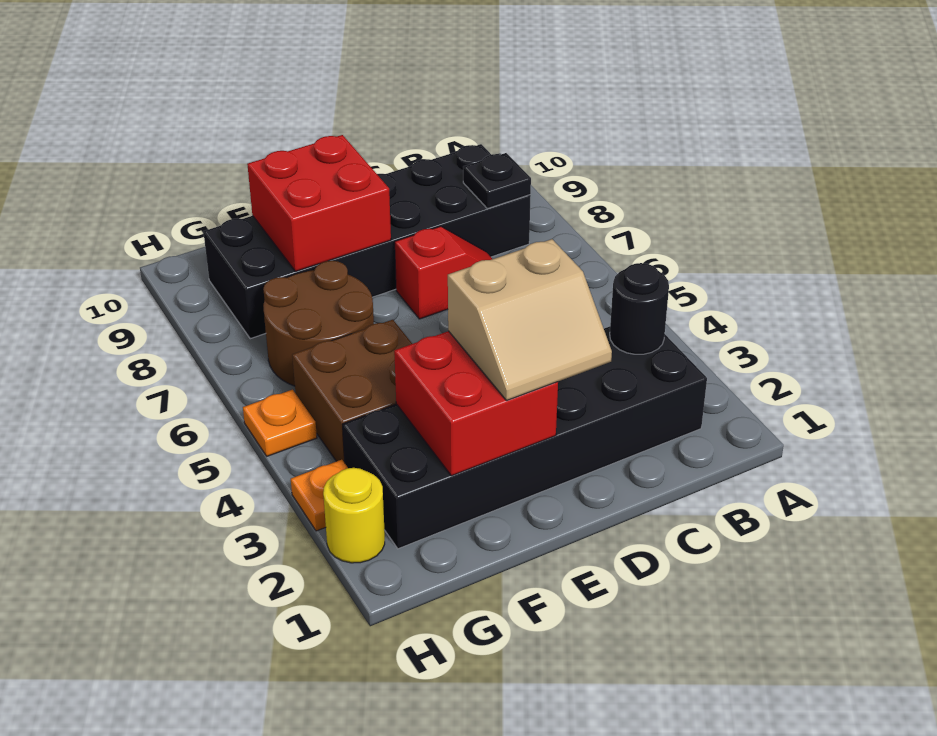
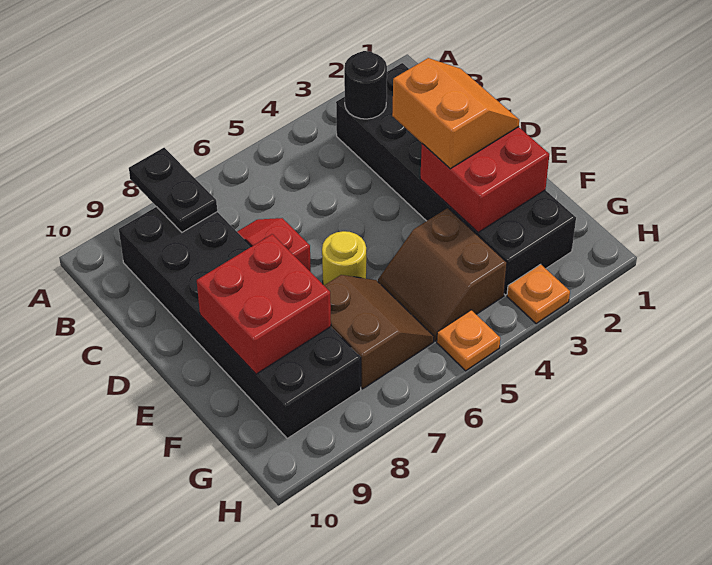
black plate B8 level 2 -> black plate A8:B8 level 2
tan slope D2:E3 level 3 top 3 -> orange slope D2:E3 level 3 top 3
brown brick F4:G5 level 1 -> brown slope F4:G5 level 1 top 4
brown round brick F6:G7 level 1 -> brown slope F6:G7 level 1 top 7
yellow round brick H2 level 1 -> yellow round brick E6 level 1

